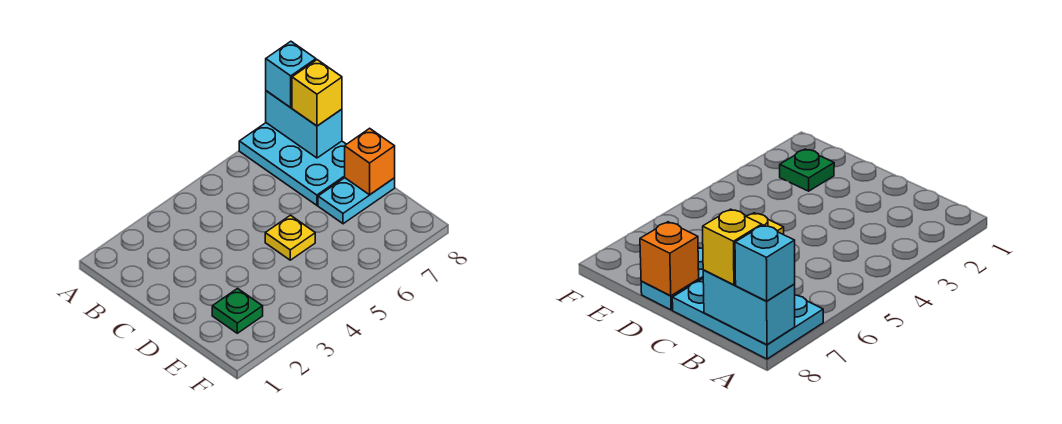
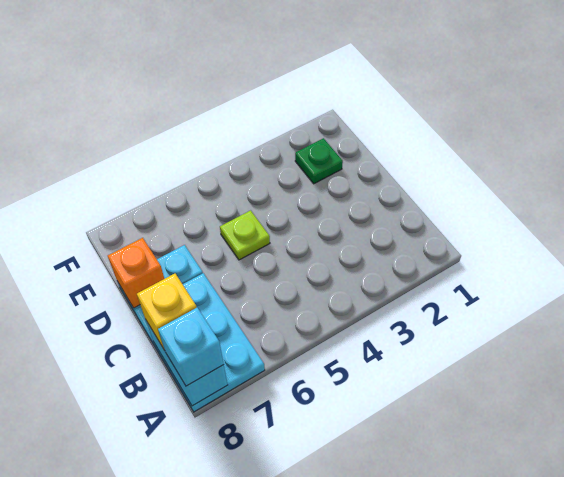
yellow plate D5 level 1 -> lime plate D5 level 1

